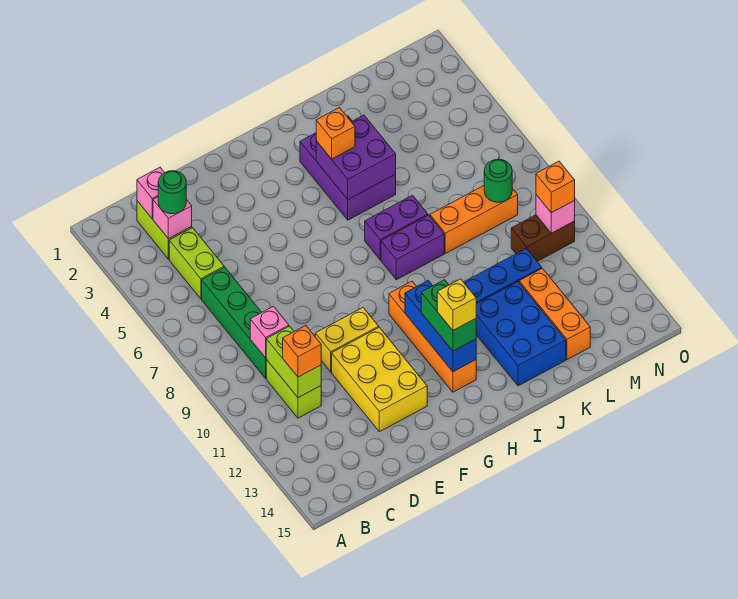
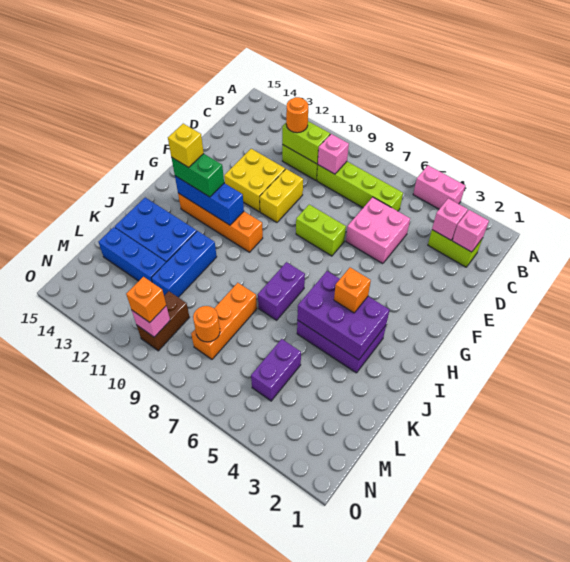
none -> pink brick A4:A5 level 1
green round brick C3 level 3 -> none
lime brick C4:C5 level 1 -> lime brick F7:F8 level 1
green brick C6:C9 level 1 -> lime brick C6:C9 level 1
orange brick C11 level 3 -> orange round brick C11 level 3
none -> pink brick D5:E6 level 1
yellow brick E11:F13 level 1 -> yellow brick E11:F12 level 1
purple brick I4:J5 level 2 -> purple brick I3:J5 level 2
purple brick I8:J8 level 1 -> purple brick L5:M5 level 1
orange brick L12:L14 level 1 -> blue brick L12:L14 level 1
green round brick M8 level 2 -> orange round brick M8 level 2

